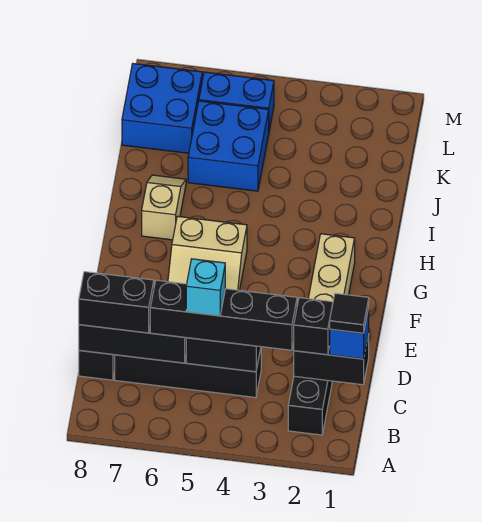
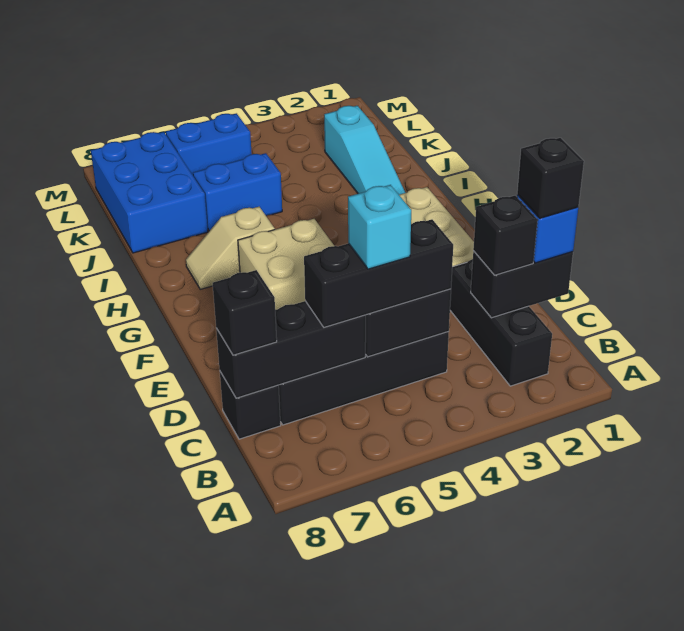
black tile C1 level 4 -> black brick C1 level 4
black brick C3:C6 level 3 -> black brick C4:C6 level 3
black brick C7:C8 level 3 -> black brick C8 level 3
tan slope F5:G6 level 1 top G -> tan brick F5:G6 level 1
tan slope H7:I7 level 1 top H -> tan slope H6:H7 level 1 top 6
none -> cyan slope I2:K2 level 1 top K
blue brick J5:K6 level 1 -> blue brick J5:J6 level 1
blue brick K7:L8 level 1 -> blue brick J7:L8 level 1

